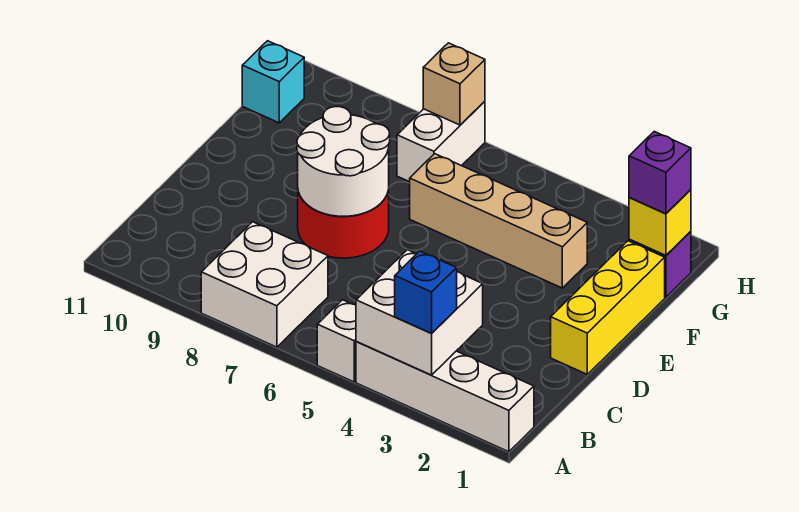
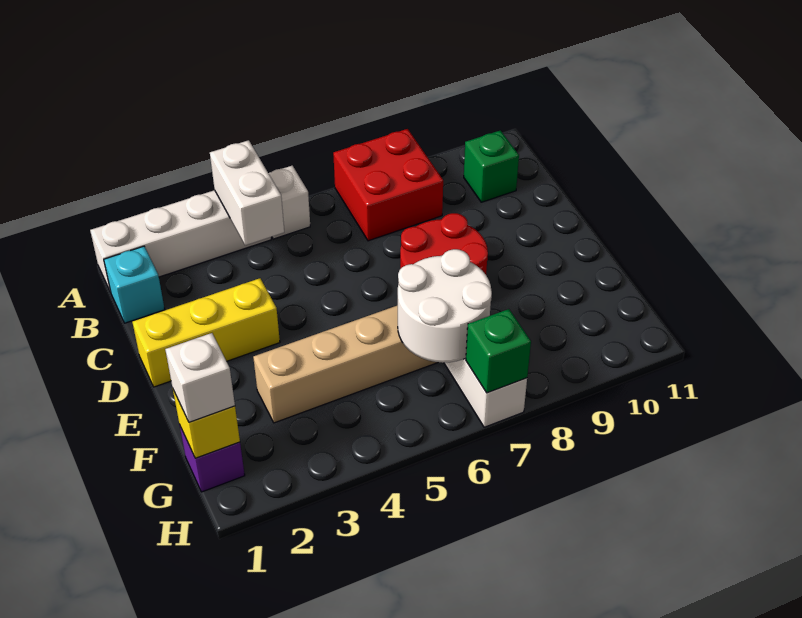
white brick A3:B4 level 2 -> white brick A4:B4 level 2
blue brick A3 level 3 -> none
white brick A7:B8 level 1 -> red brick A7:B8 level 1
none -> green brick B10 level 1
yellow brick D1:F1 level 1 -> yellow brick D1:D3 level 1
white round brick D7:E8 level 2 -> white round brick F6:G7 level 2
purple brick G1 level 3 -> white brick G1 level 3
cyan brick G11 level 1 -> cyan brick B1 level 1
tan brick H7 level 2 -> green brick H7 level 2

